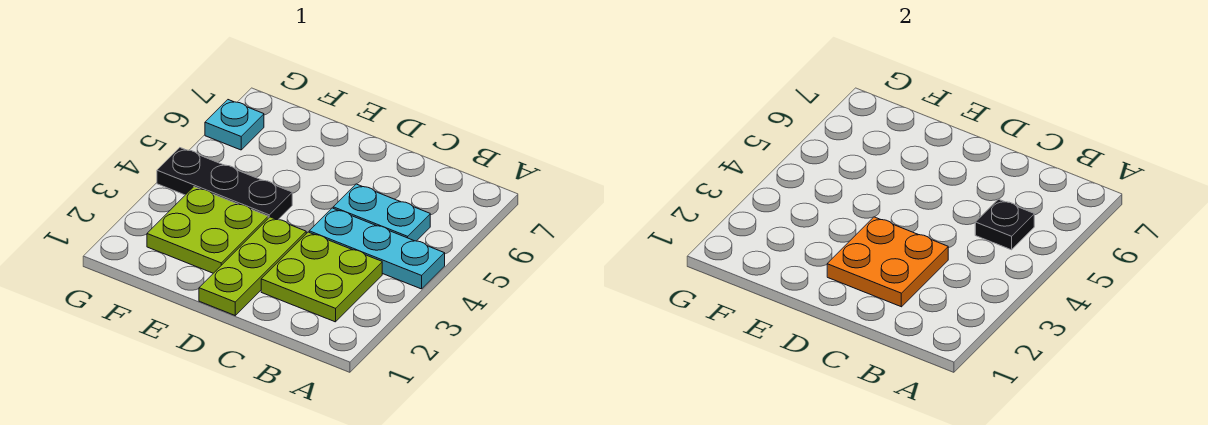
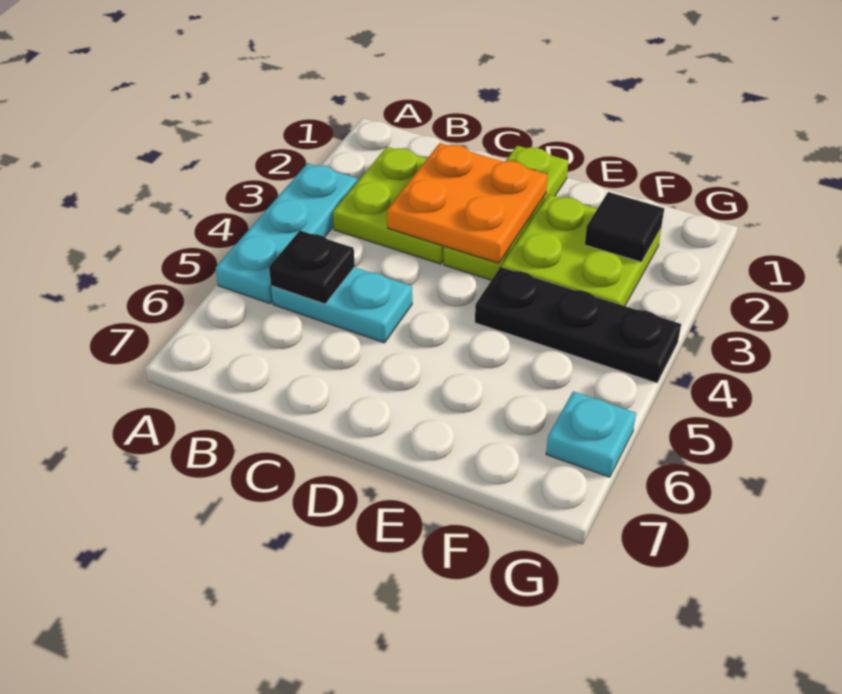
cyan plate A4:C4 level 1 -> cyan plate A3:A5 level 1
none -> black tile F2 level 2

